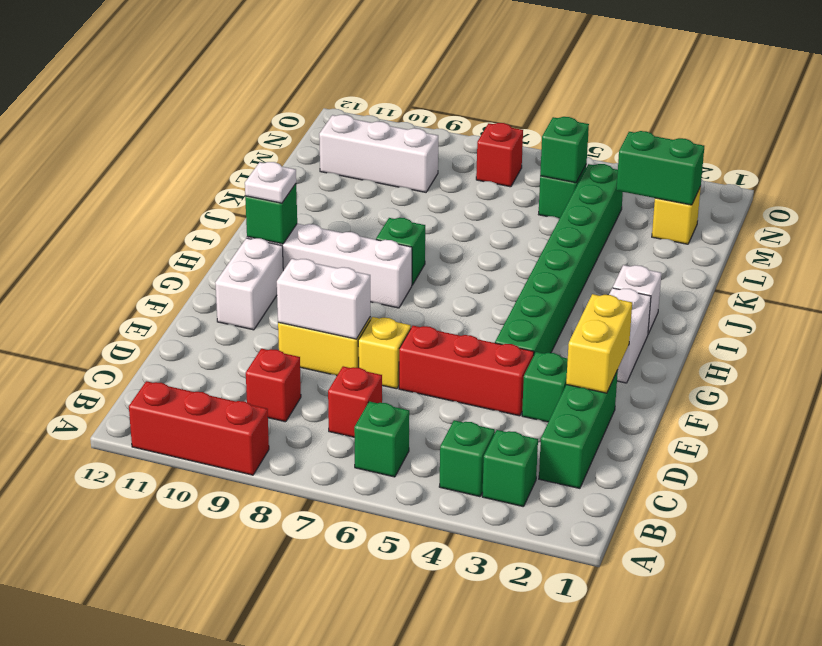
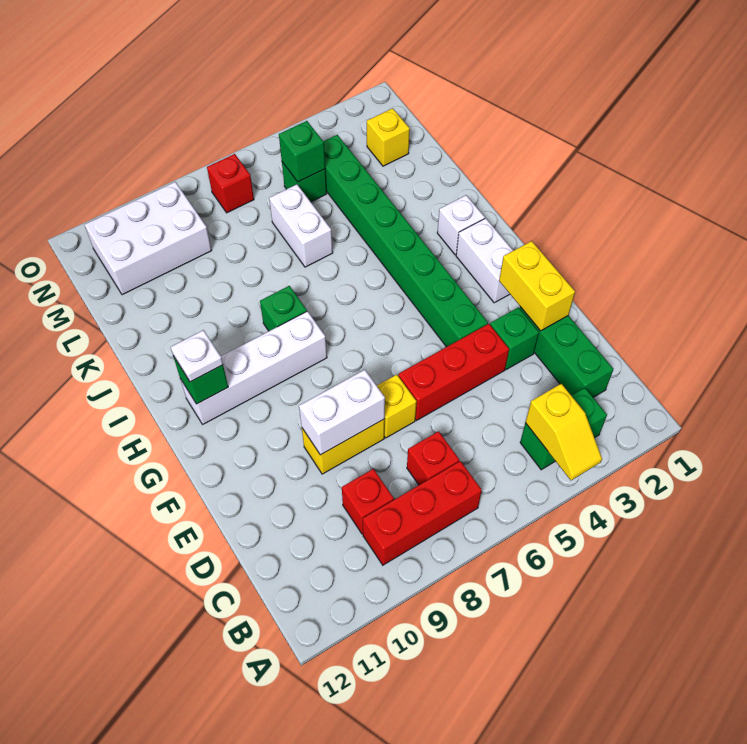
none -> yellow slope A4:B4 level 2 top B
red brick A9:A11 level 1 -> red brick B7:B9 level 1
green brick B6 level 1 -> none
white brick F11:G11 level 1 -> white brick K6:L6 level 1
green brick M2:M3 level 2 -> none
white brick M9:M11 level 1 -> white brick M9:N11 level 1

